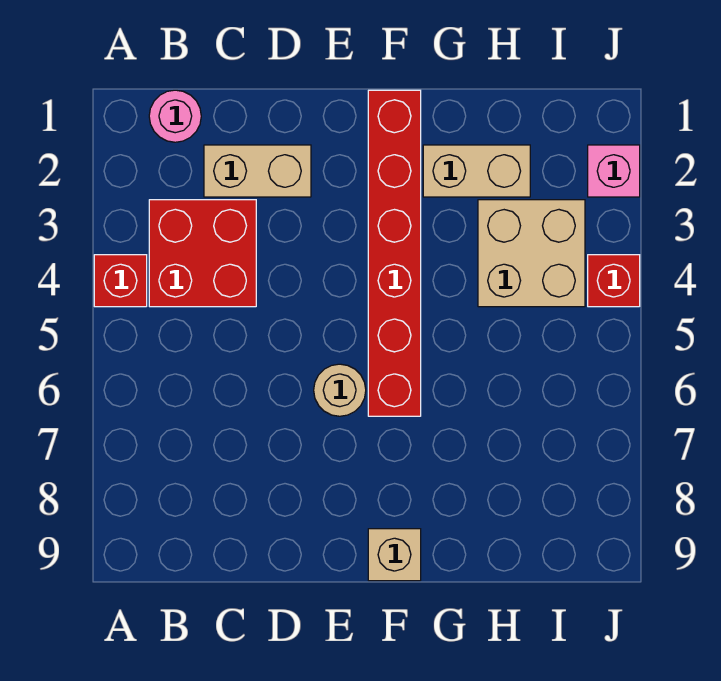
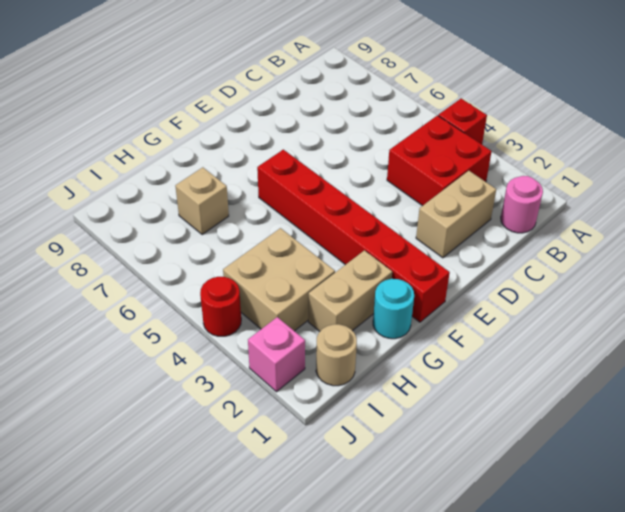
tan round brick E6 level 1 -> tan round brick I1 level 1
tan brick F9 level 1 -> tan brick H7 level 1
none -> cyan round brick G1 level 1
red brick J4 level 1 -> red round brick J4 level 1

